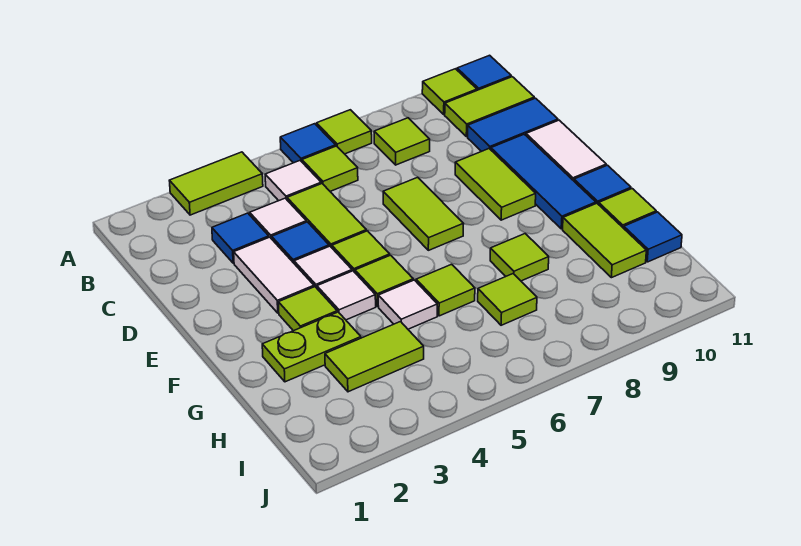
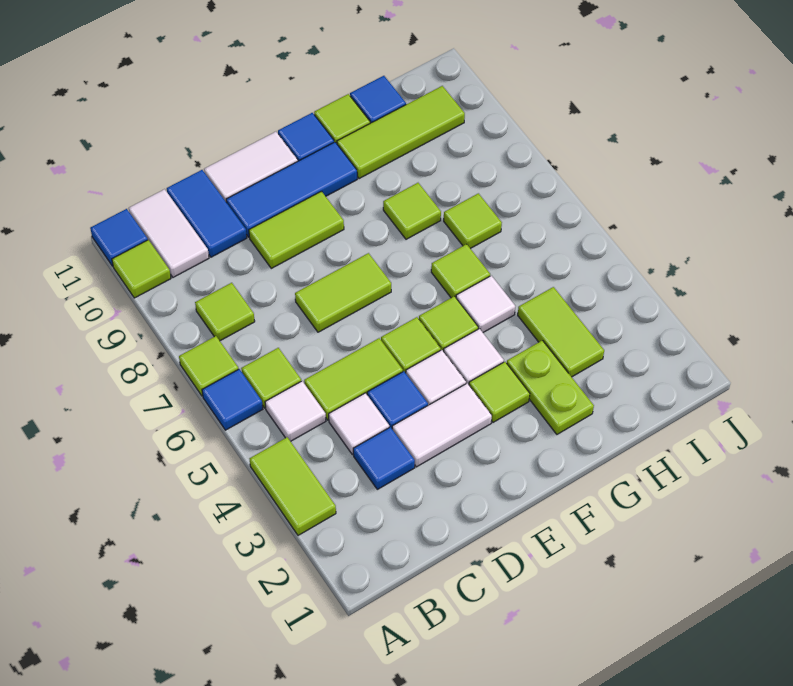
lime tile B10:B11 level 1 -> white tile B10:B11 level 1
lime tile G10:H10 level 1 -> lime tile G10:I10 level 1

